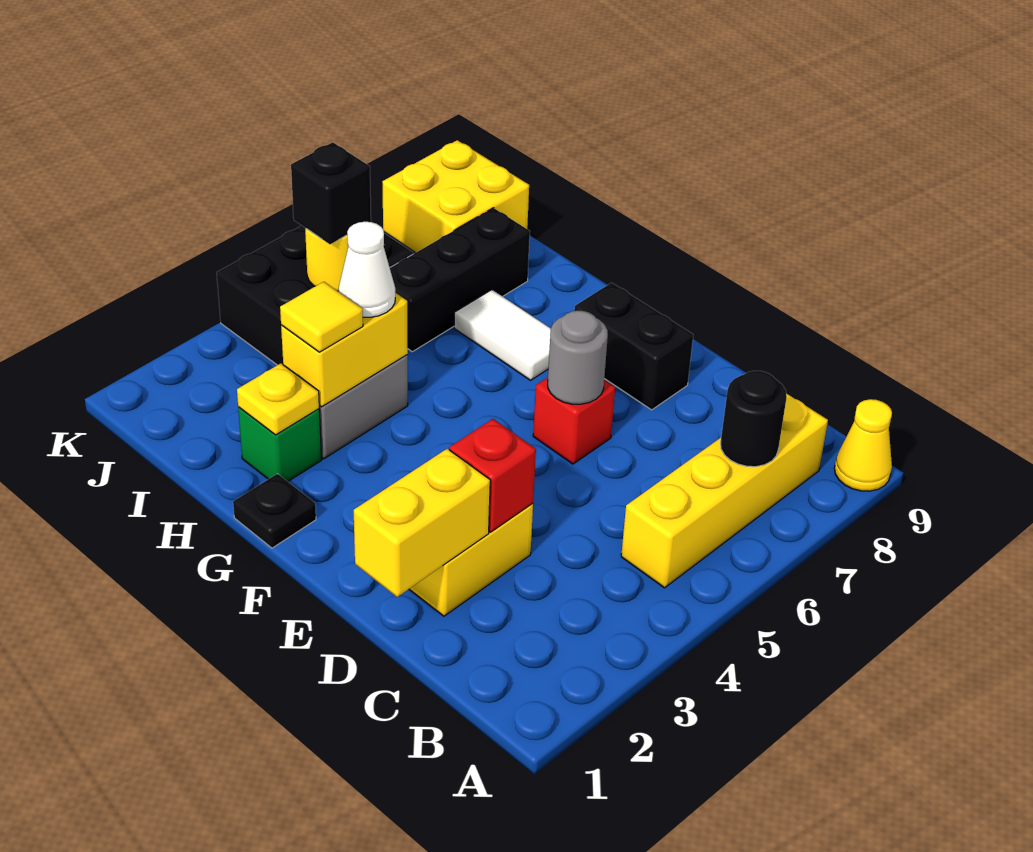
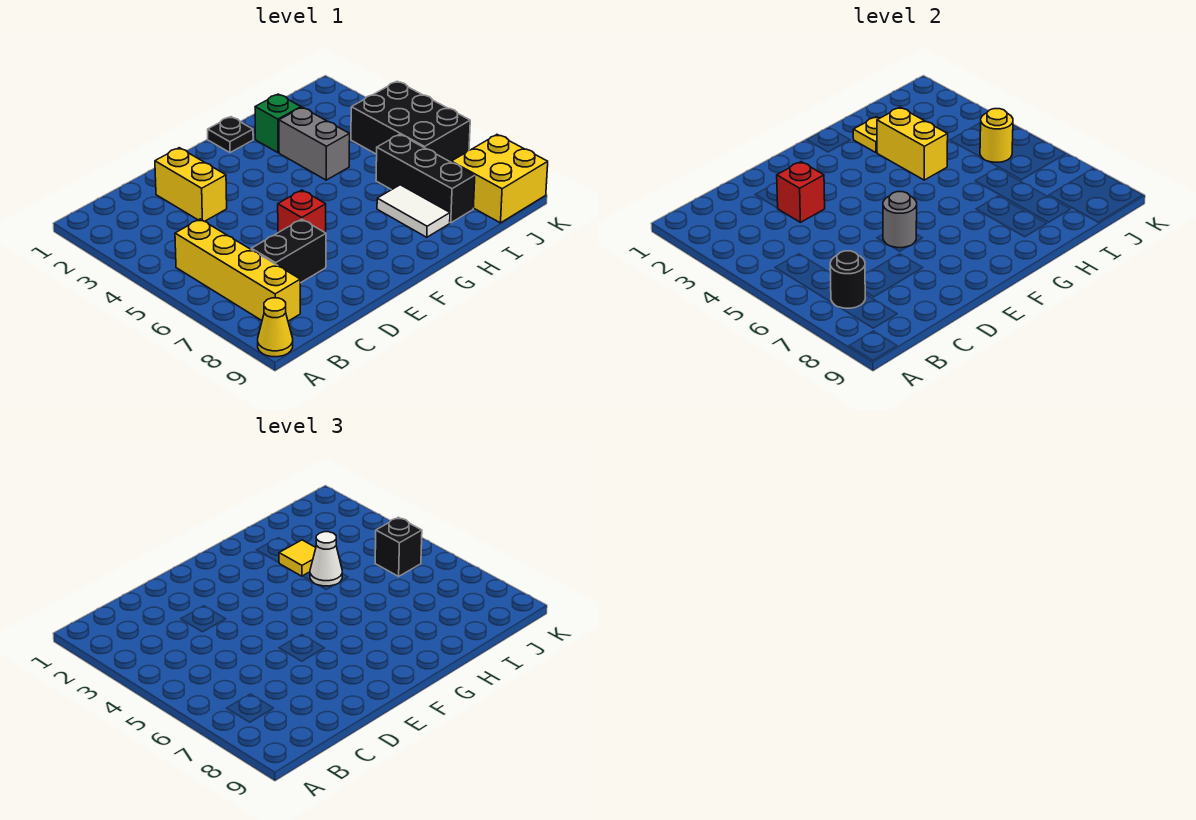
yellow brick D1:D2 level 2 -> none
black brick E8:F8 level 1 -> black brick C7:D7 level 1
white tile G7:H7 level 1 -> white tile H7:H8 level 1

